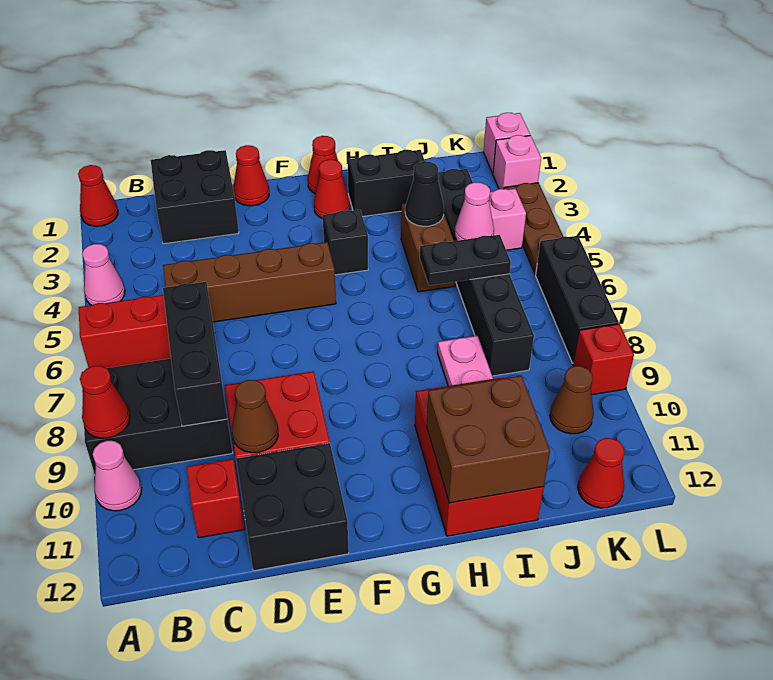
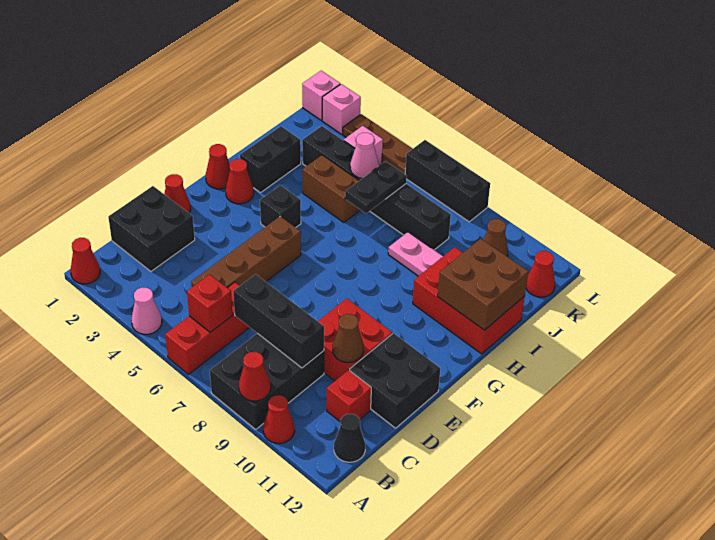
pink cone A10 level 1 -> red cone A10 level 1
black cone I4 level 2 -> black cone B12 level 1
red brick L9 level 1 -> red brick B6 level 2

